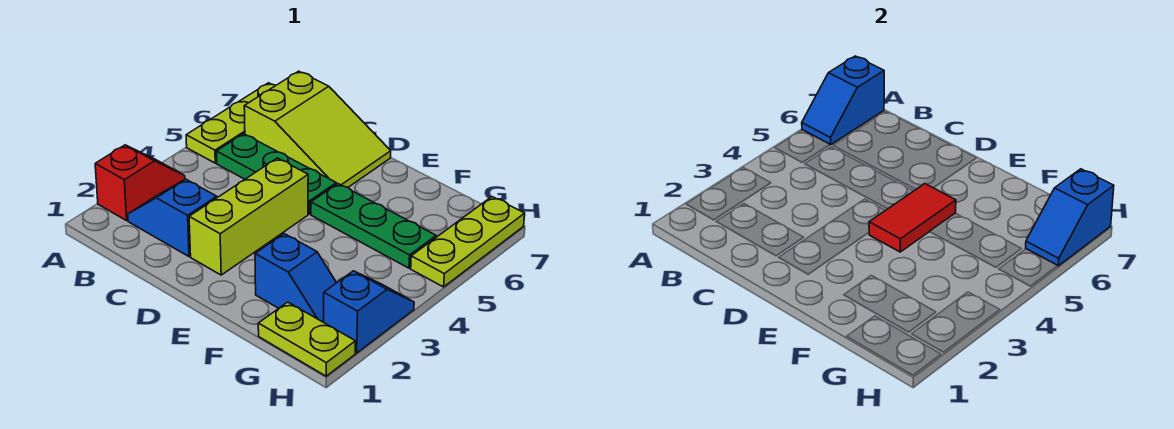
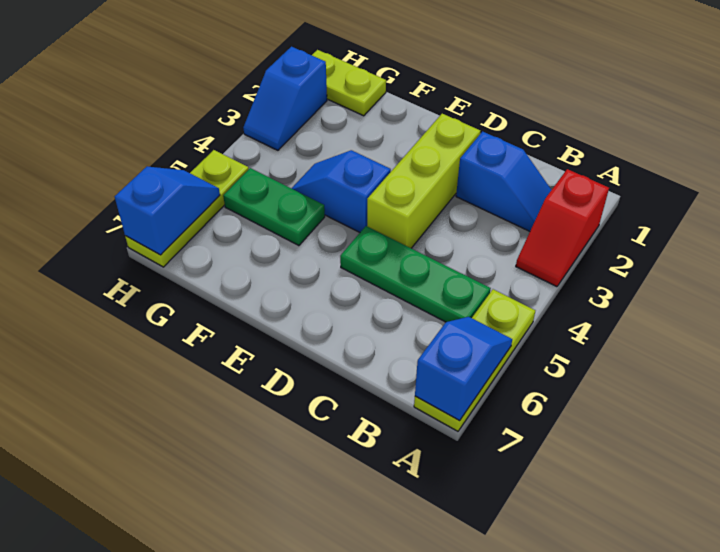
lime slope B6:D7 level 1 top B -> none
red tile E4:E5 level 2 -> none
green plate E5:G5 level 1 -> green plate F5:G5 level 1
blue slope F2:G2 level 1 top F -> blue slope E4:F4 level 1 top E

